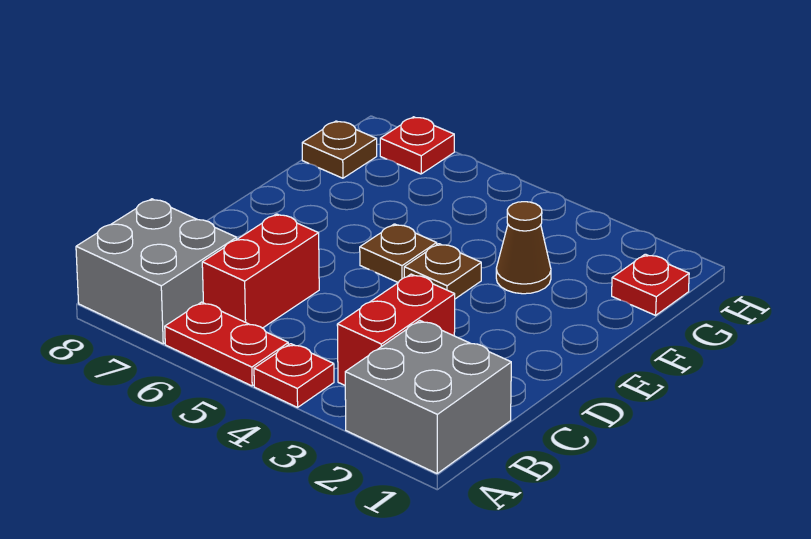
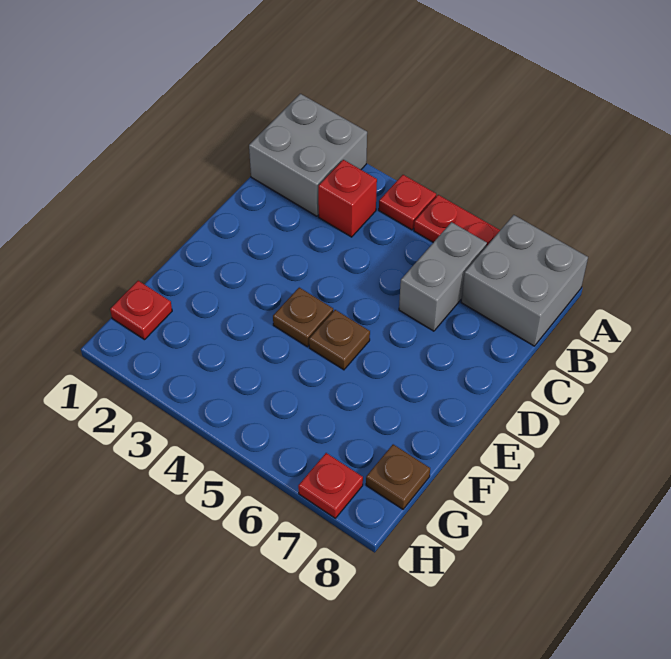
red brick B3:C3 level 1 -> red brick B3 level 1
red brick B6:C6 level 1 -> grey brick B6:C6 level 1
brown cone F3 level 1 -> none

